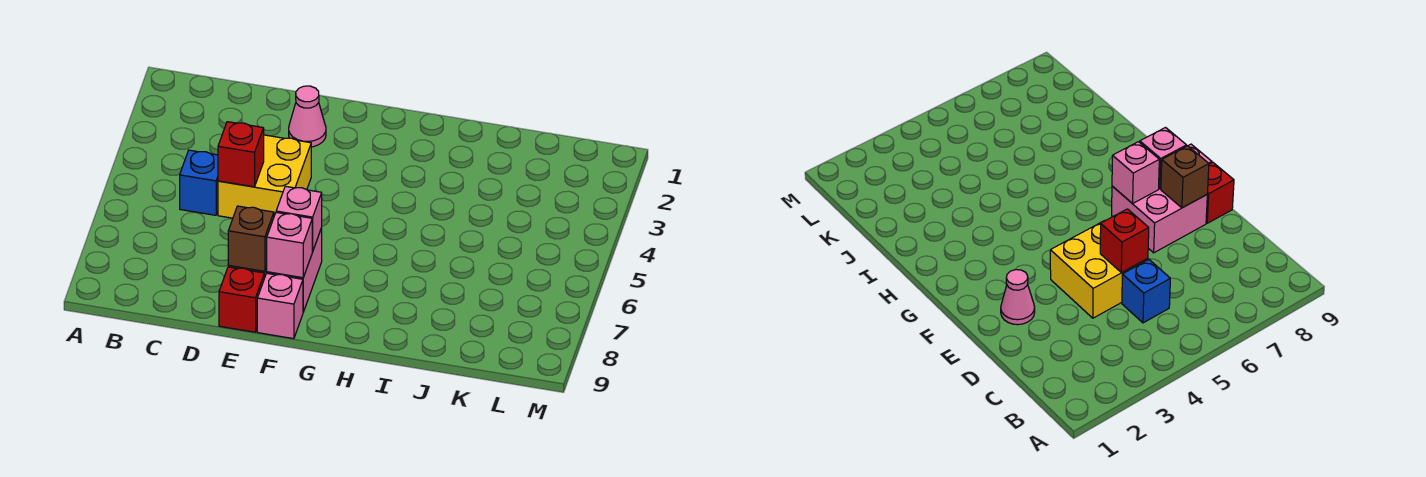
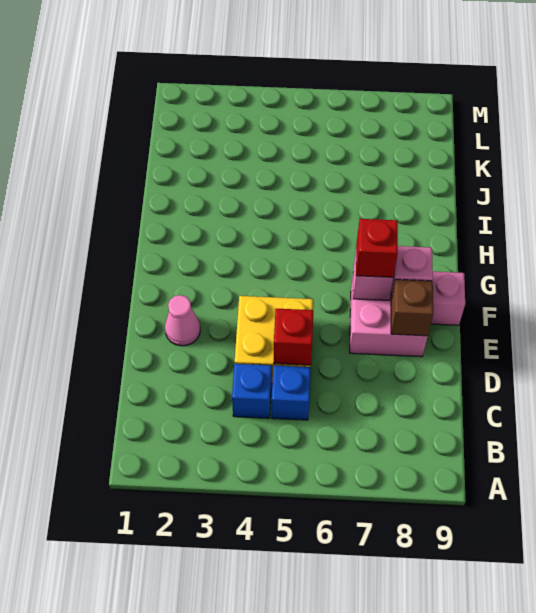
none -> blue brick C4 level 1
red brick E9 level 1 -> red brick F7 level 3

